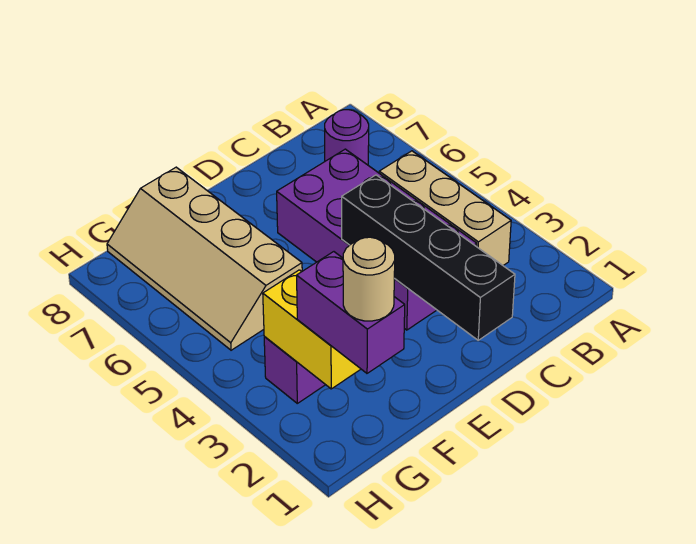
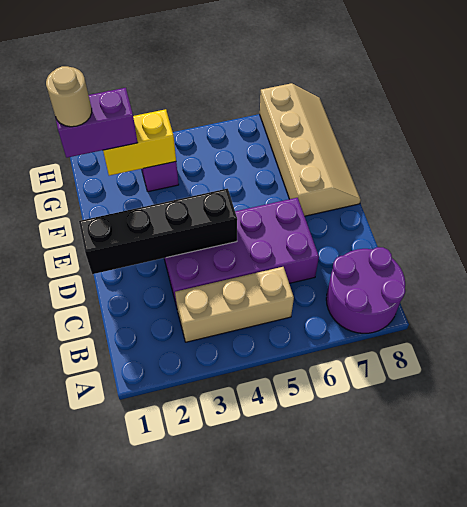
purple round brick B7 level 1 -> purple round brick A7:B8 level 1
tan slope F5:G8 level 1 top F -> tan slope E7:H8 level 1 top 7

